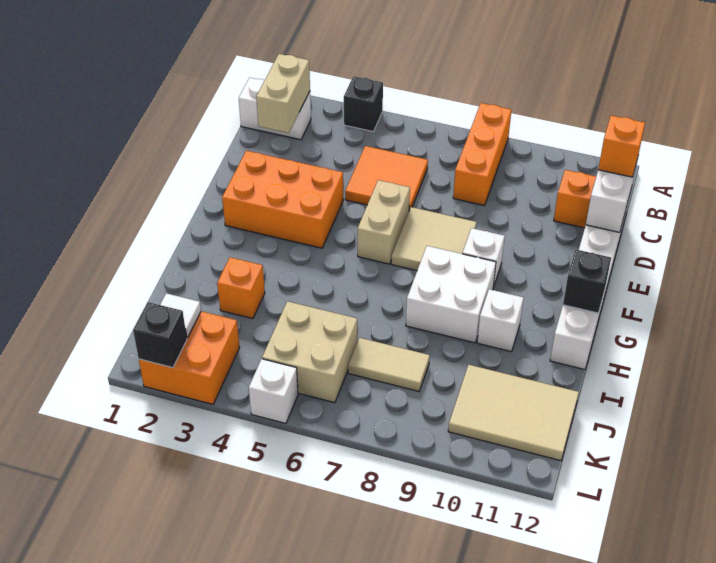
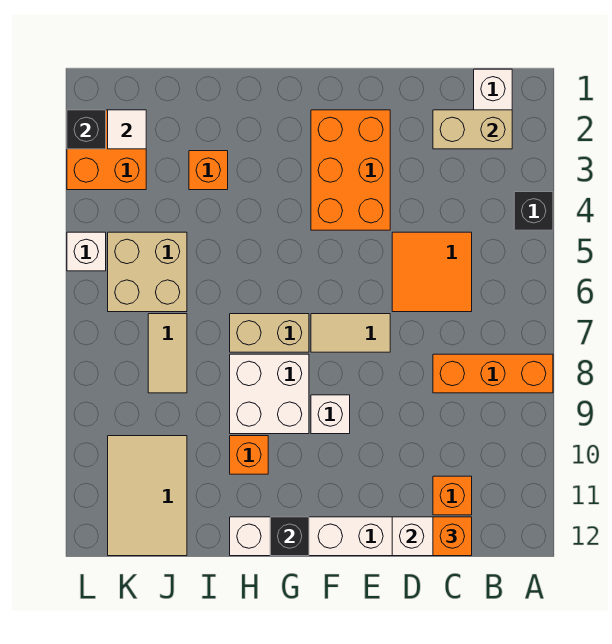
tan brick E6:F6 level 1 -> tan brick G7:H7 level 1
tan tile E7:F8 level 1 -> tan tile E7:F7 level 1
white brick H10 level 1 -> orange brick H10 level 1

